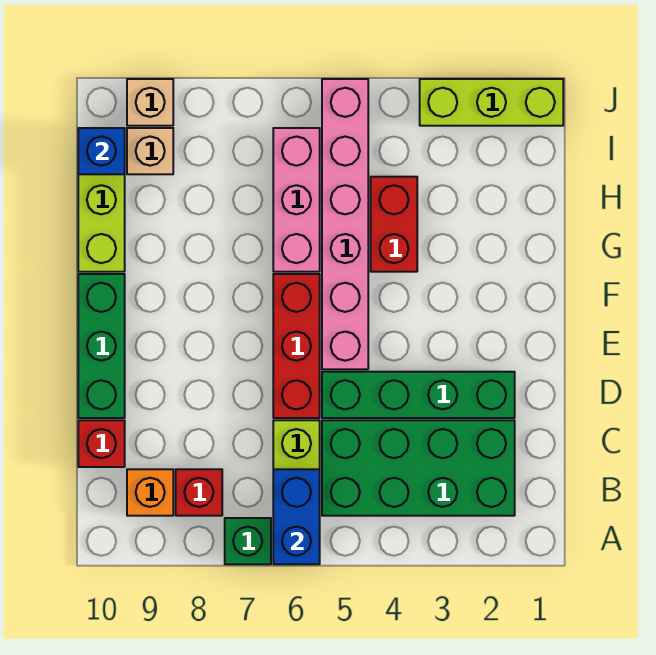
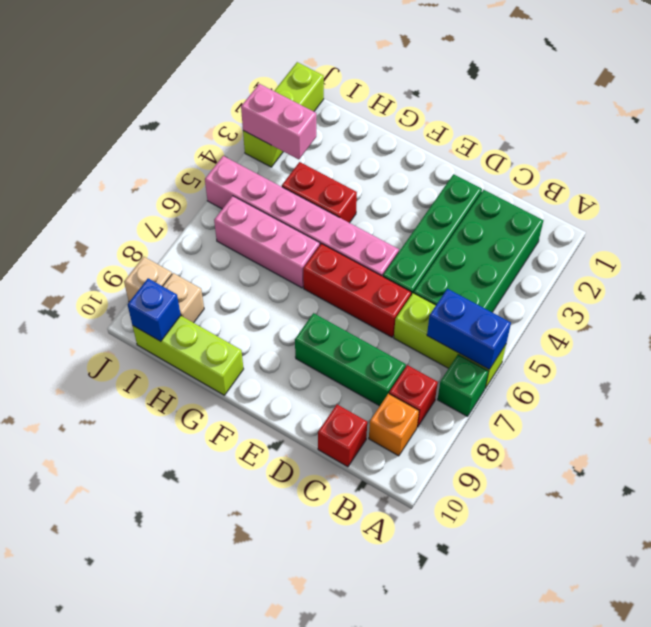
green brick D10:F10 level 1 -> green brick C8:E8 level 1
none -> pink brick I3:J3 level 2

